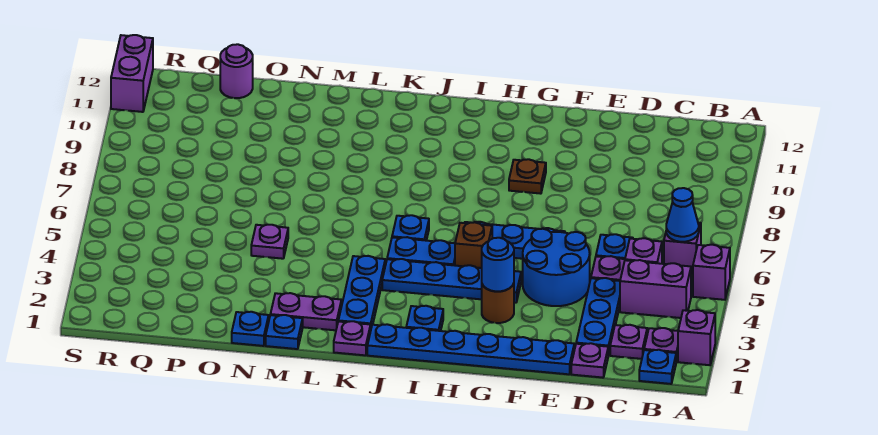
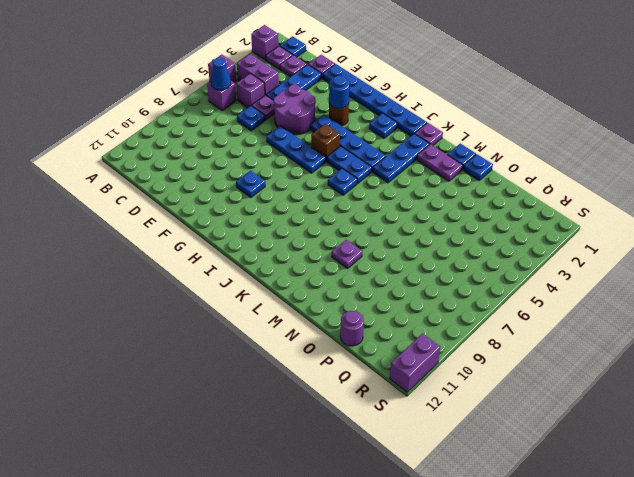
blue round brick E4:F5 level 1 -> purple round brick E4:F5 level 1
brown plate G9 level 1 -> blue plate G9 level 1
purple plate N5 level 1 -> purple plate M9 level 1

